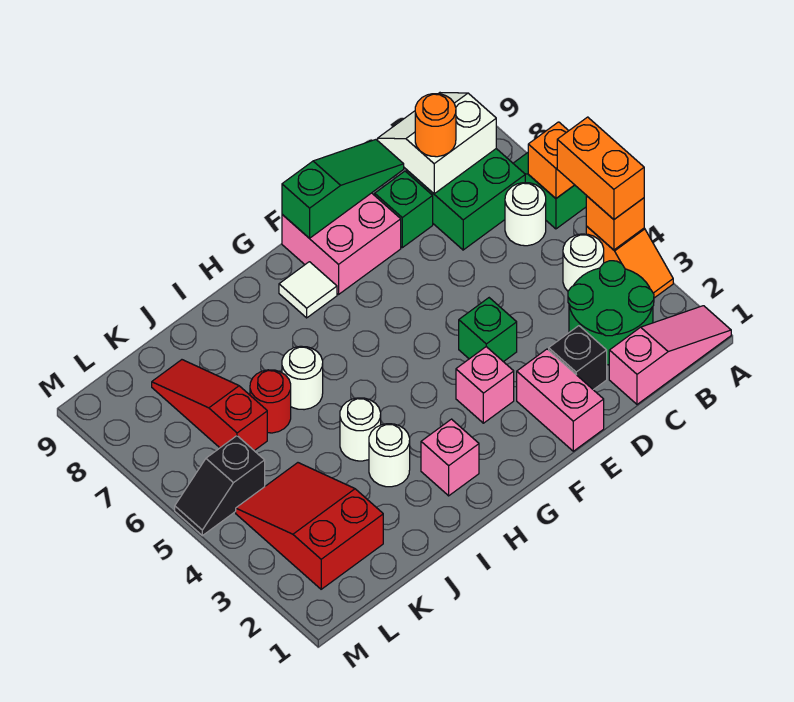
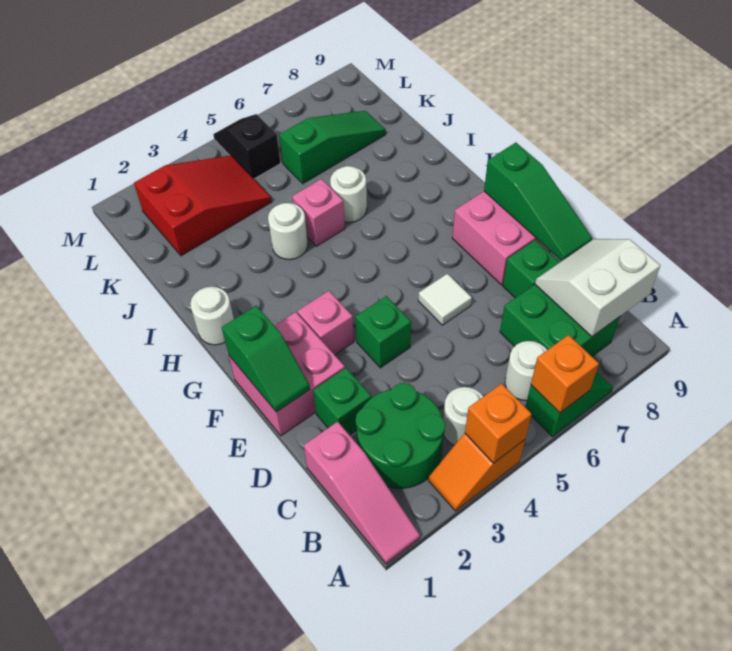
orange brick A4:A5 level 3 -> none
white slope B8:C9 level 2 top 8 -> white slope B8:C9 level 2 top B
orange round brick C8 level 3 -> none
black brick D2 level 1 -> green brick D2 level 1
pink brick E1:E2 level 1 -> pink brick E1:F2 level 1
none -> green slope E1:F1 level 2 top F
white tile G8 level 1 -> white tile E6 level 1
pink brick H2 level 1 -> pink brick I5 level 1
white round brick I3 level 1 -> white round brick H1 level 1
red round brick J6 level 1 -> none
red slope K6:K8 level 1 top 6 -> green slope K6:K8 level 1 top 6

